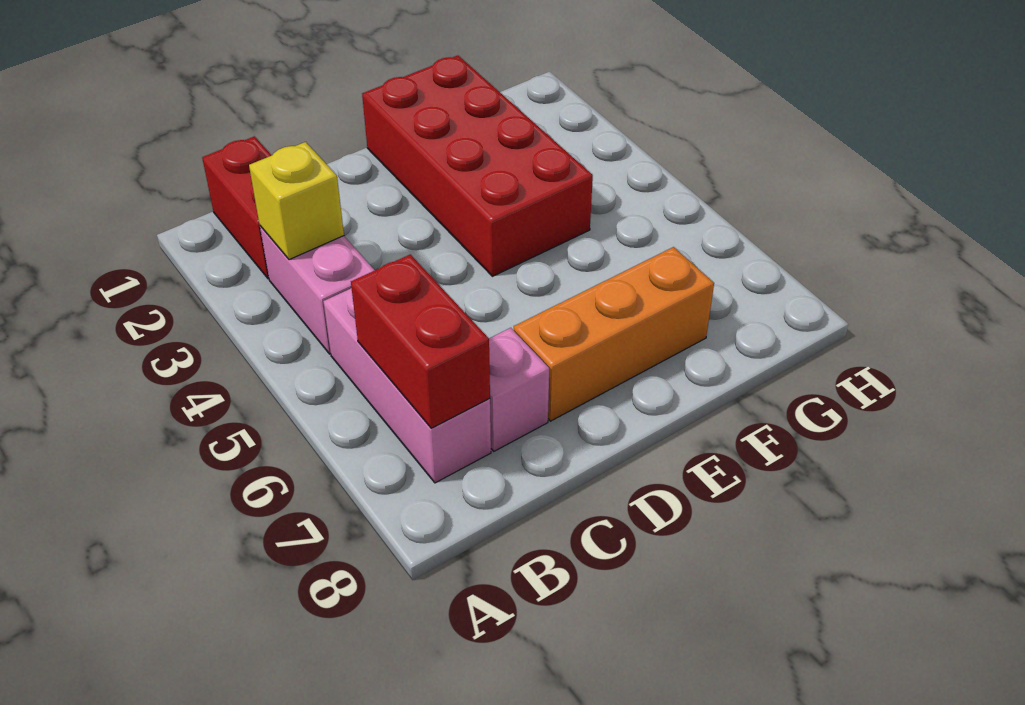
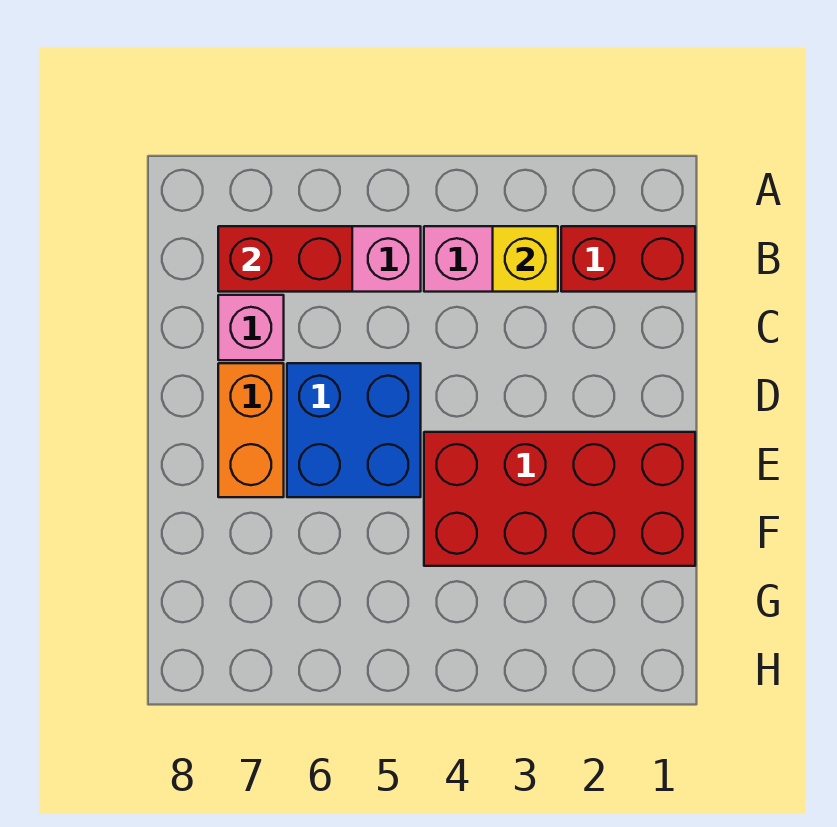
none -> blue brick D5:E6 level 1
orange brick D7:F7 level 1 -> orange brick D7:E7 level 1

